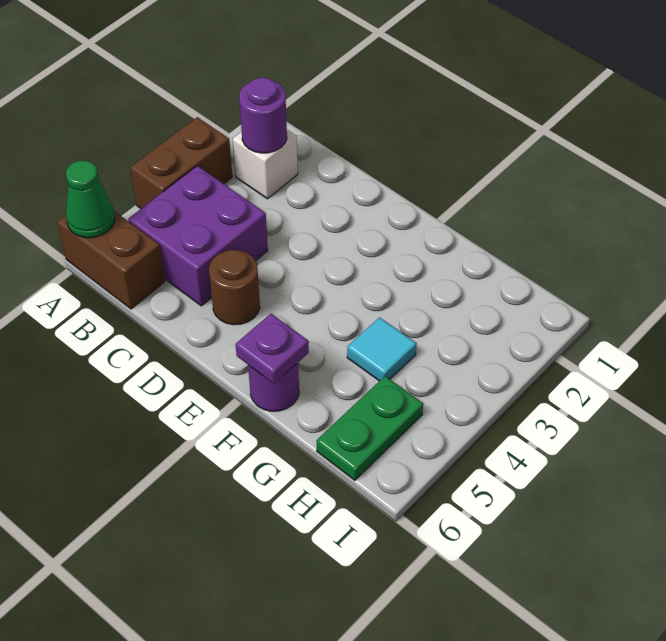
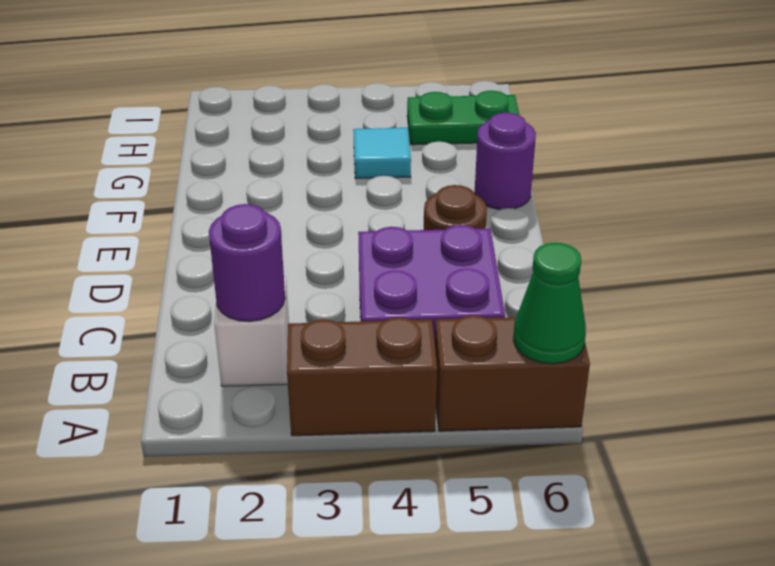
brown brick A6:B6 level 1 -> brown brick A5:A6 level 1
purple plate F6 level 2 -> none

